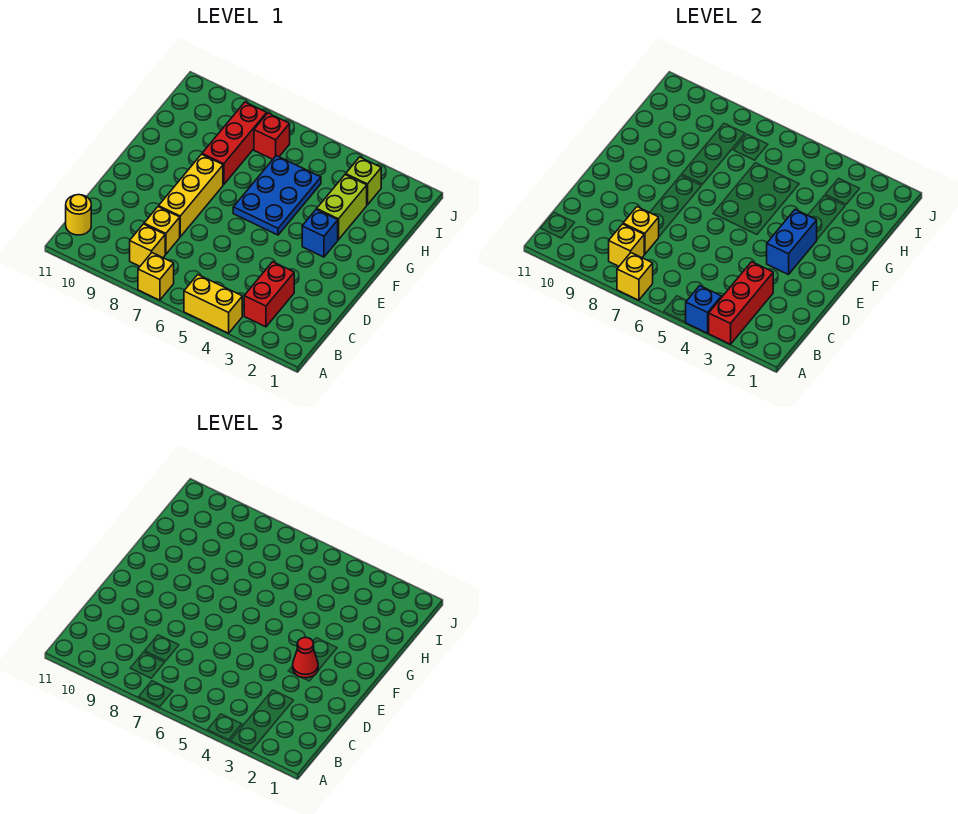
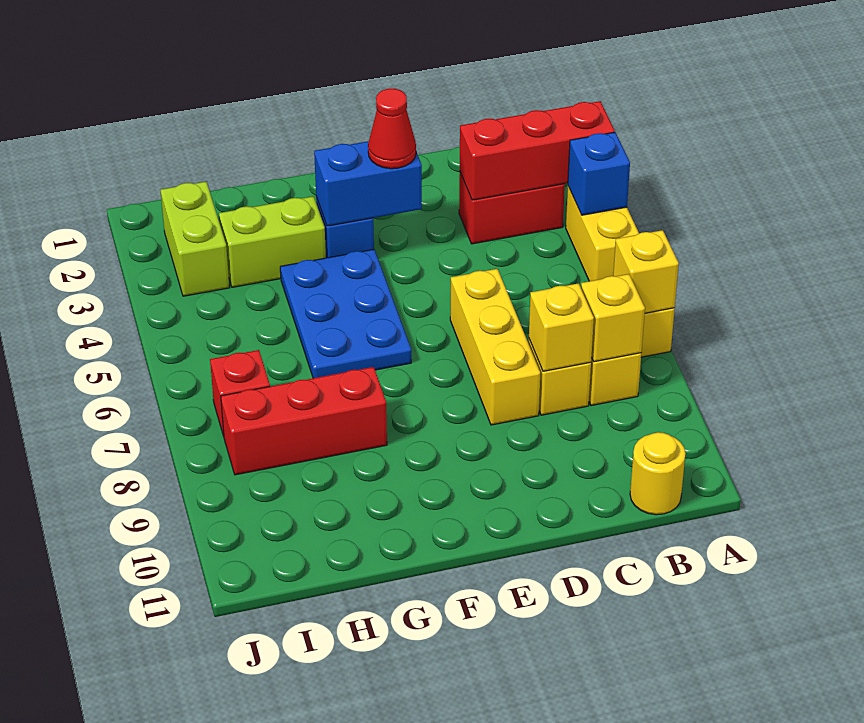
yellow brick D8:F8 level 1 -> yellow brick D6:D8 level 1
blue plate F5:H6 level 1 -> blue plate F4:G6 level 1
lime brick I3 level 1 -> lime brick I2:I3 level 1

